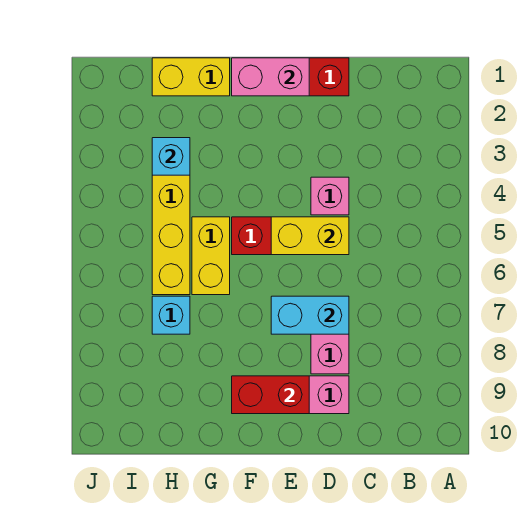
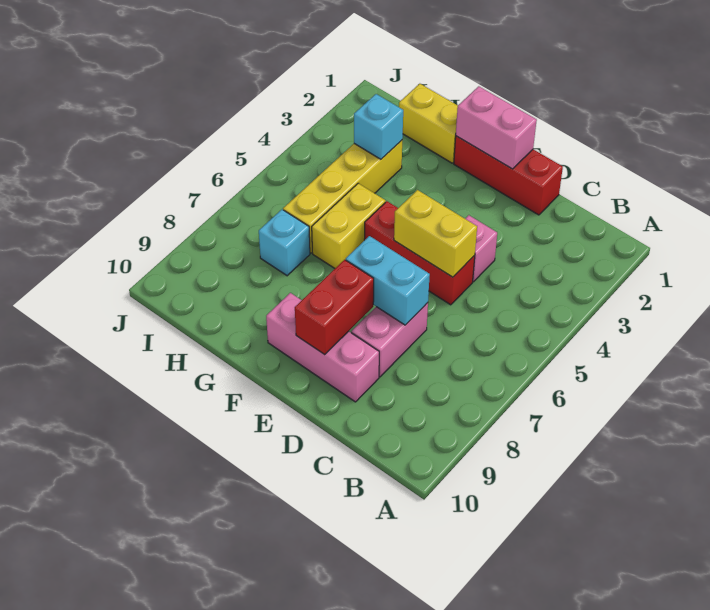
red brick E9:F9 level 2 -> red brick E8:E9 level 2

